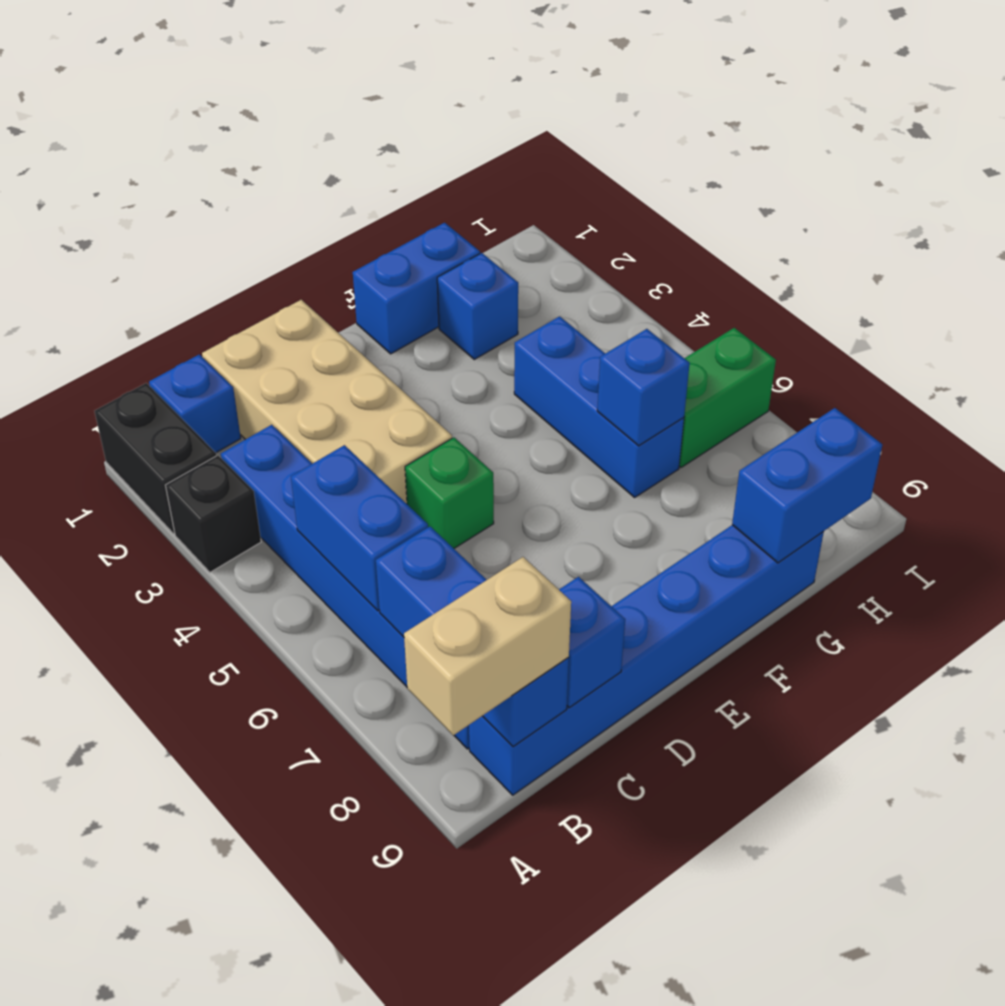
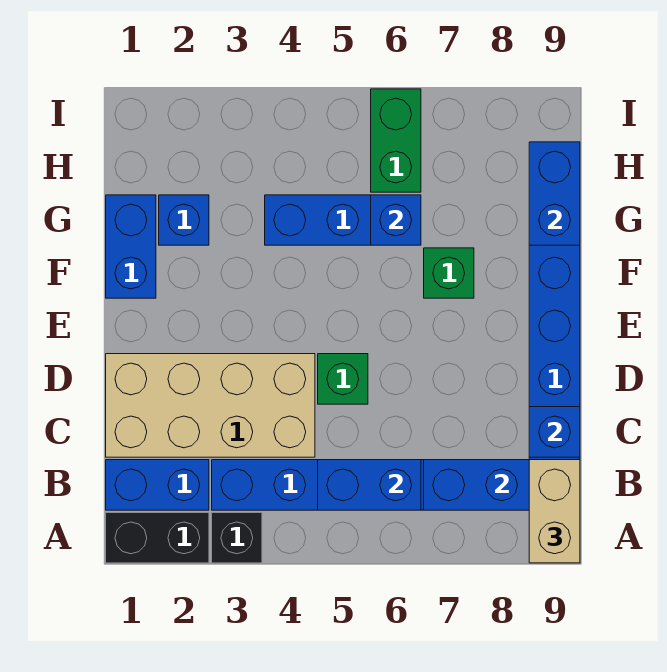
blue brick B1 level 1 -> blue brick B1:B2 level 1
none -> green brick F7 level 1

